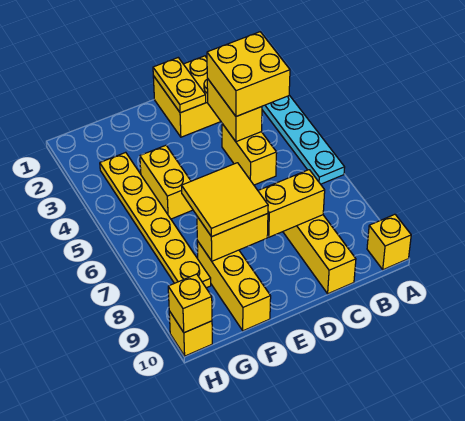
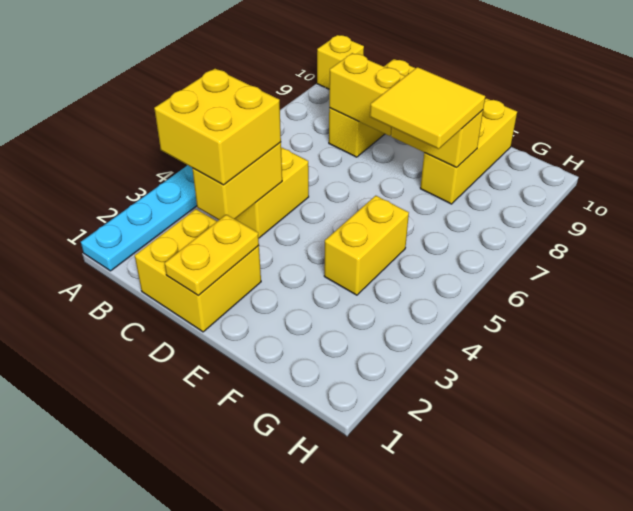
yellow plate G3:G8 level 1 -> none
yellow brick H10 level 1 -> none
yellow brick H10 level 2 -> none

